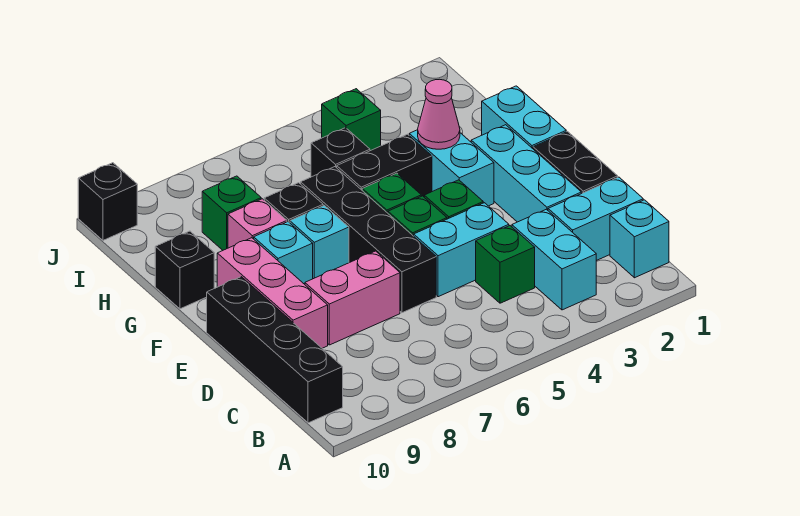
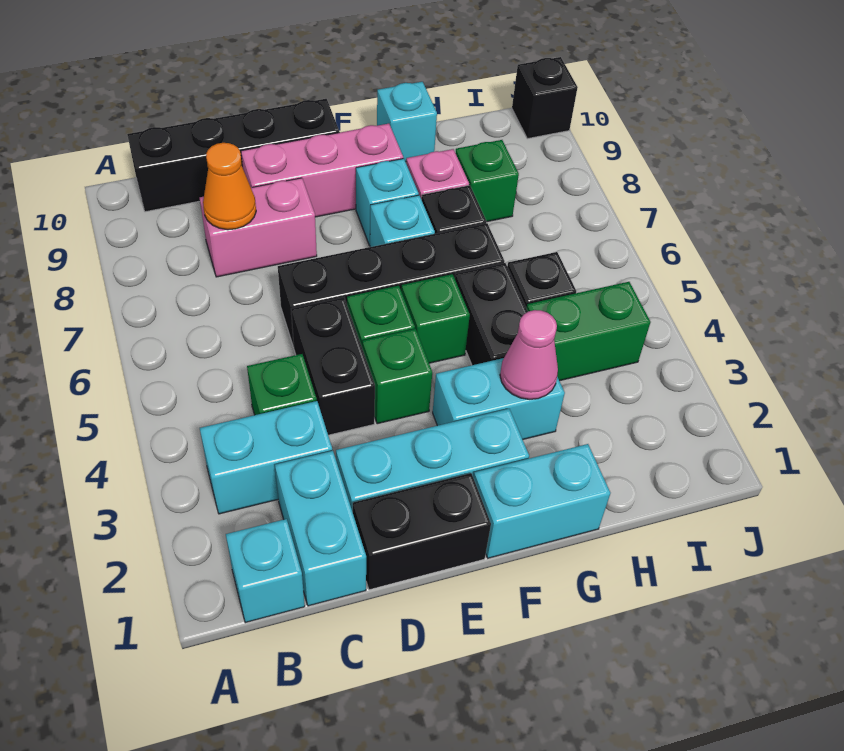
none -> orange cone C8 level 2
cyan brick D4:D5 level 1 -> black brick D4:D5 level 1
pink brick D7:D8 level 1 -> pink brick C8:D8 level 1
black brick G10 level 1 -> cyan brick G10 level 1
green brick I4 level 1 -> green brick H4:I4 level 1

